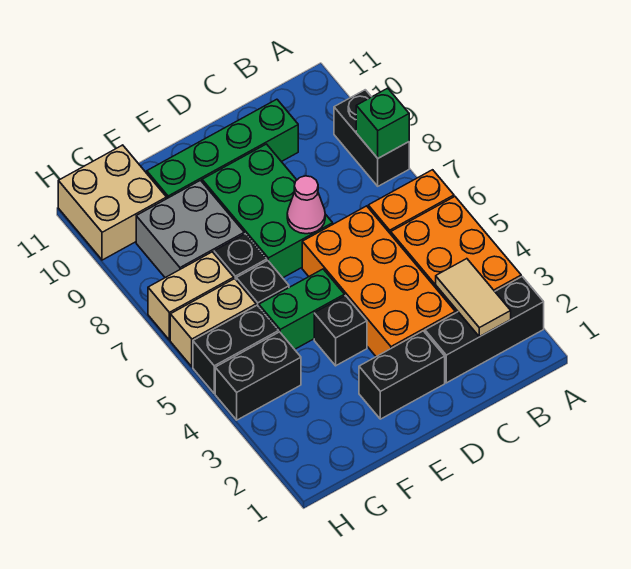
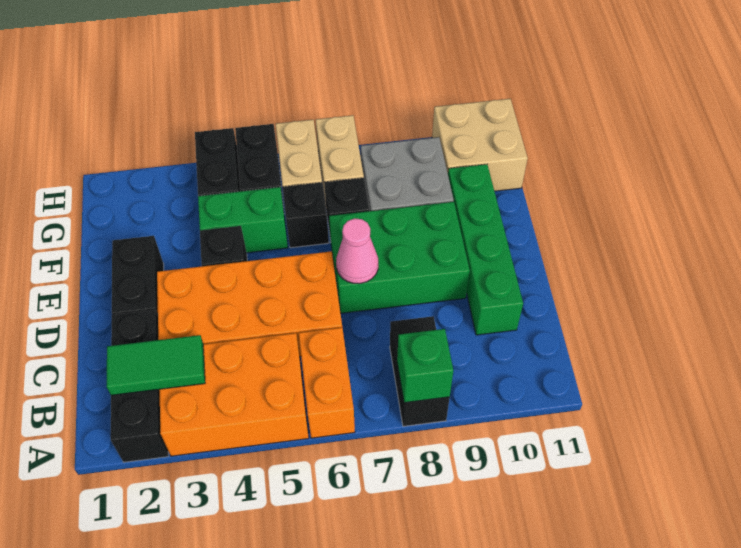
black brick A8:A9 level 1 -> black brick A8:B8 level 1
tan tile B2:B3 level 2 -> green tile B2:B3 level 2
green brick E5:F5 level 1 -> green brick F4:F5 level 1

